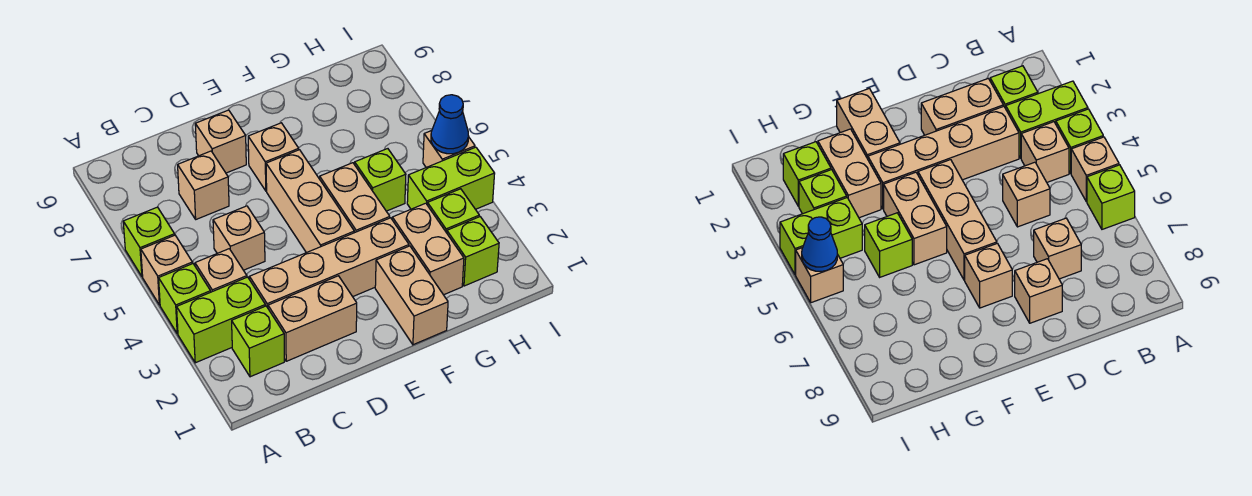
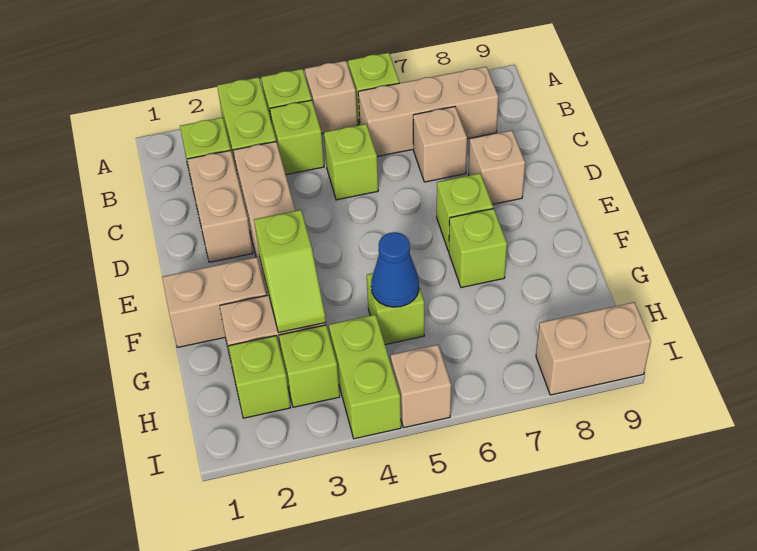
tan brick B4 level 1 -> lime brick B4 level 1
tan brick C5 level 1 -> lime brick C5 level 1
tan brick E4:E6 level 1 -> tan brick B6:B8 level 1
tan brick E7 level 1 -> lime brick E7 level 1
none -> lime slope F3:G3 level 2 top F
tan brick F4:F5 level 1 -> tan brick I8:I9 level 1
none -> lime brick F7 level 1
blue cone I5 level 2 -> blue cone G5 level 2

